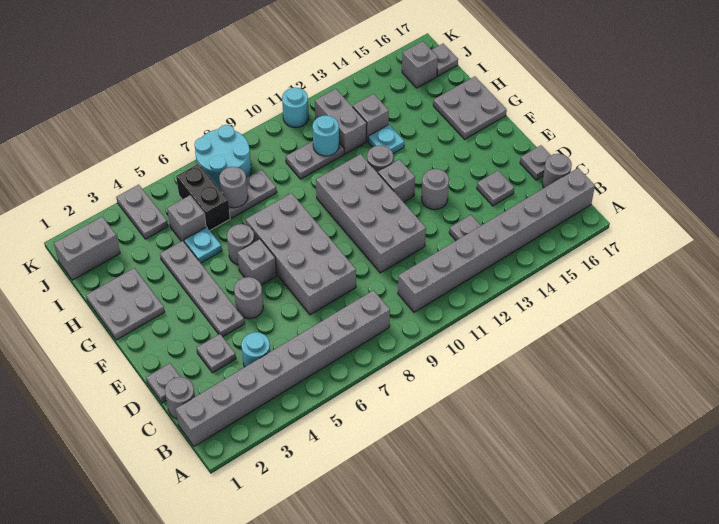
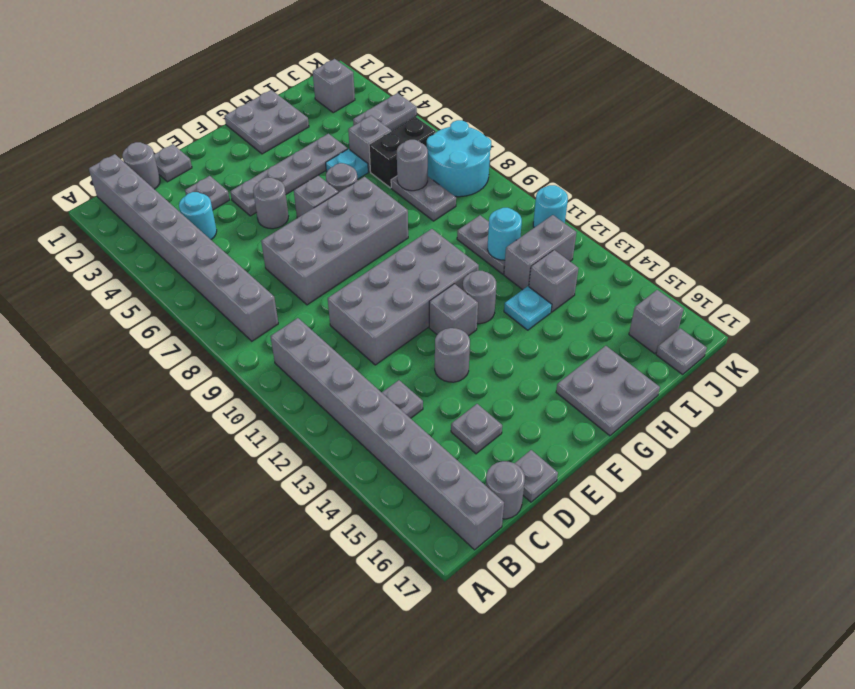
grey brick J1:J2 level 1 -> grey brick J2 level 1

